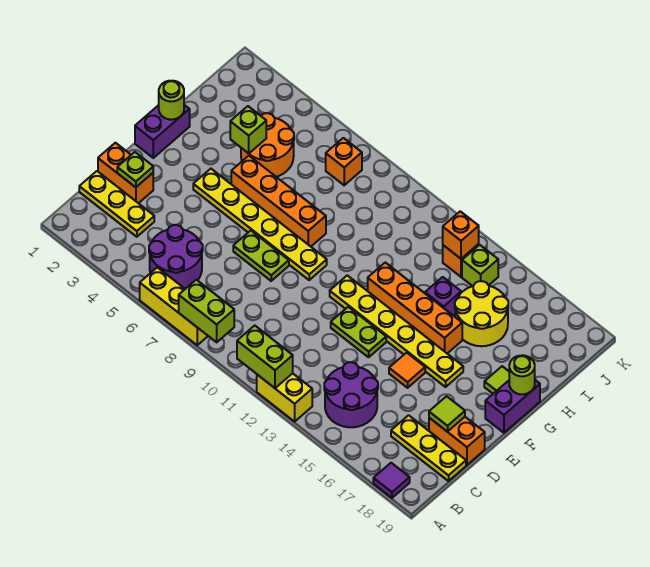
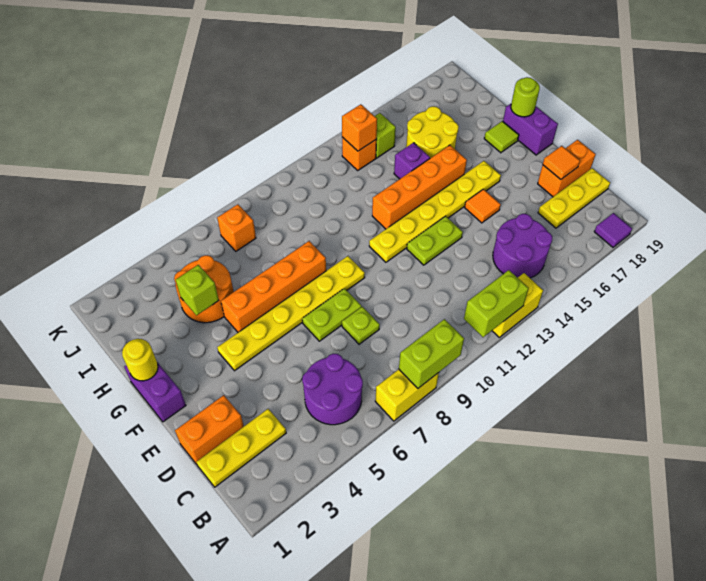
yellow brick A6:A8 level 1 -> yellow brick A7:A8 level 1
lime plate D2 level 2 -> lime plate D8 level 1
lime tile D18 level 2 -> orange tile D18 level 2
lime round brick G1 level 2 -> yellow round brick G1 level 2

